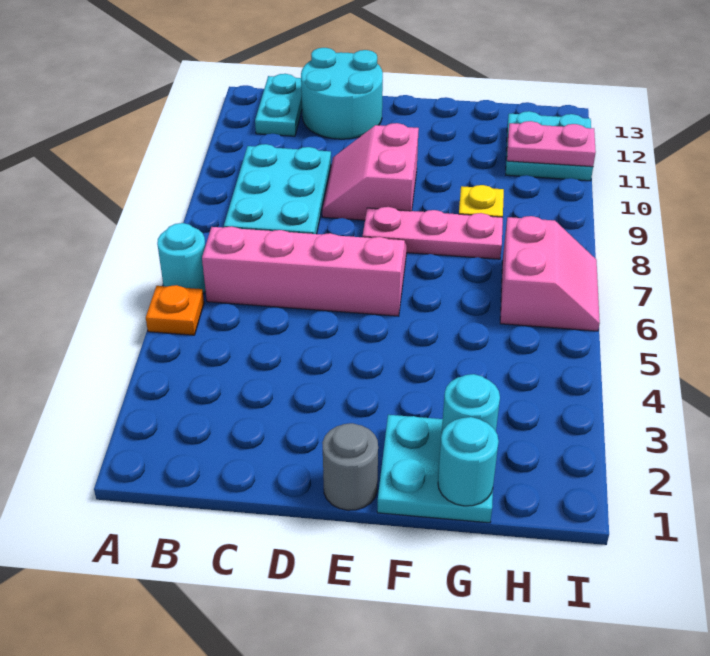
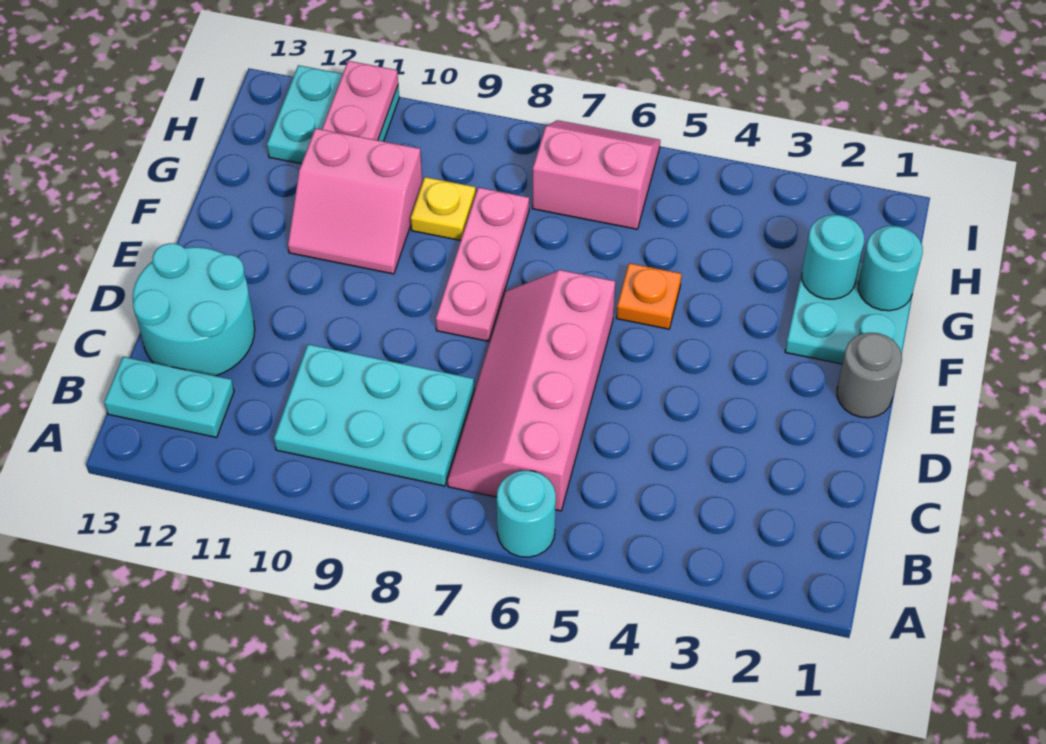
orange plate A5 level 1 -> orange plate F5 level 1
pink slope D9:E10 level 1 top E -> pink slope F10:G11 level 1 top G

